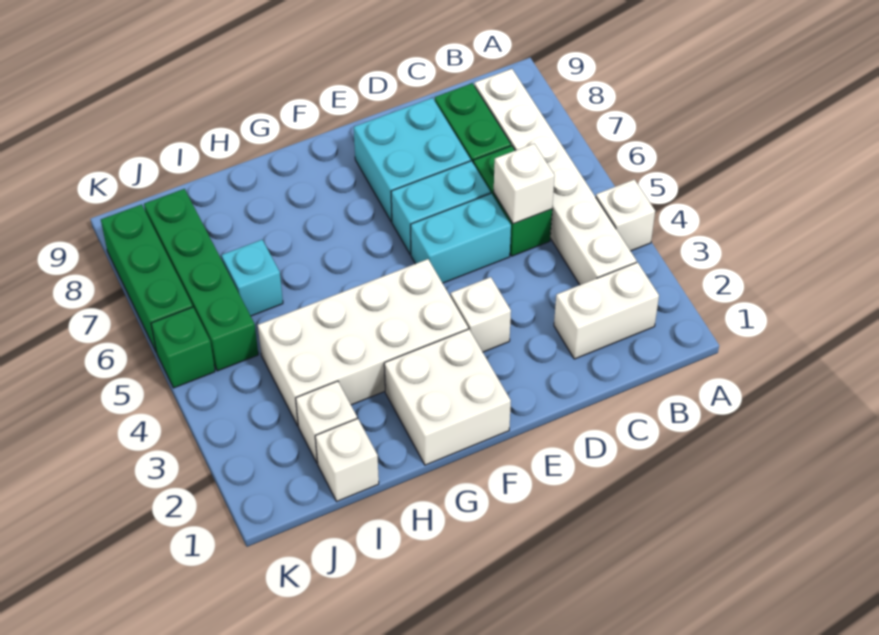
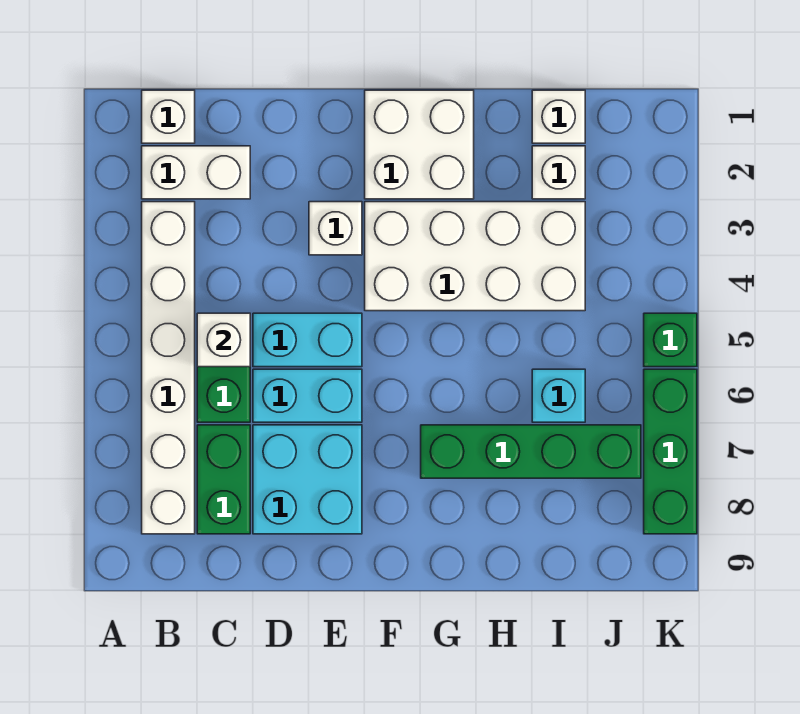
white brick A4 level 1 -> white brick B1 level 1
green brick J5:J8 level 1 -> green brick G7:J7 level 1

